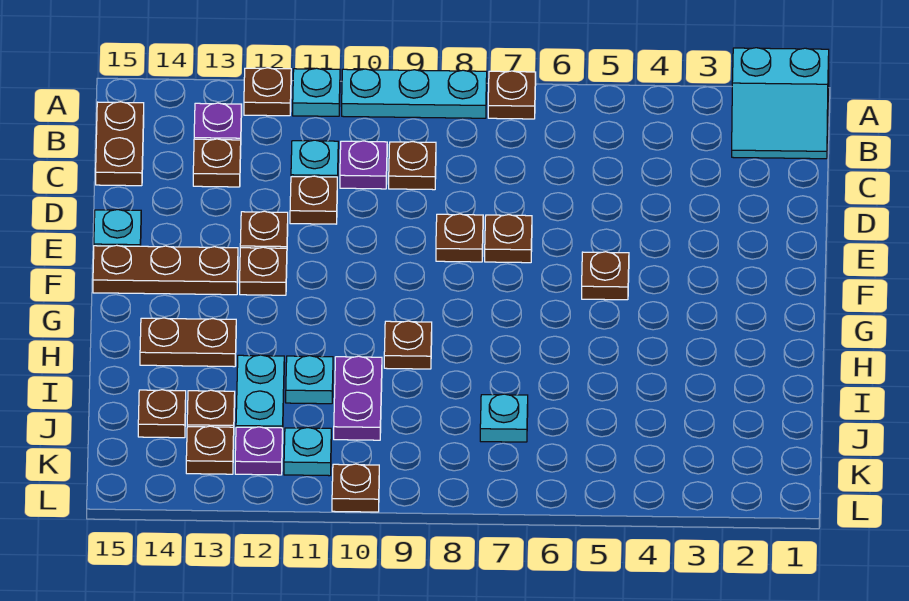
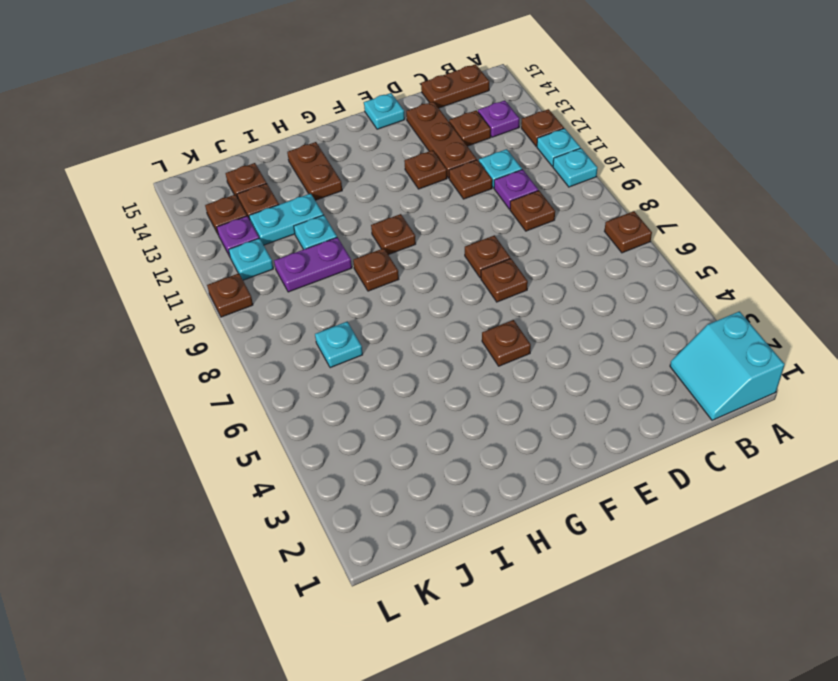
cyan plate A8:A10 level 1 -> cyan plate A10 level 1
brown plate F12 level 1 -> brown plate G10 level 1
brown plate F13:F15 level 1 -> brown plate D12:D14 level 1

